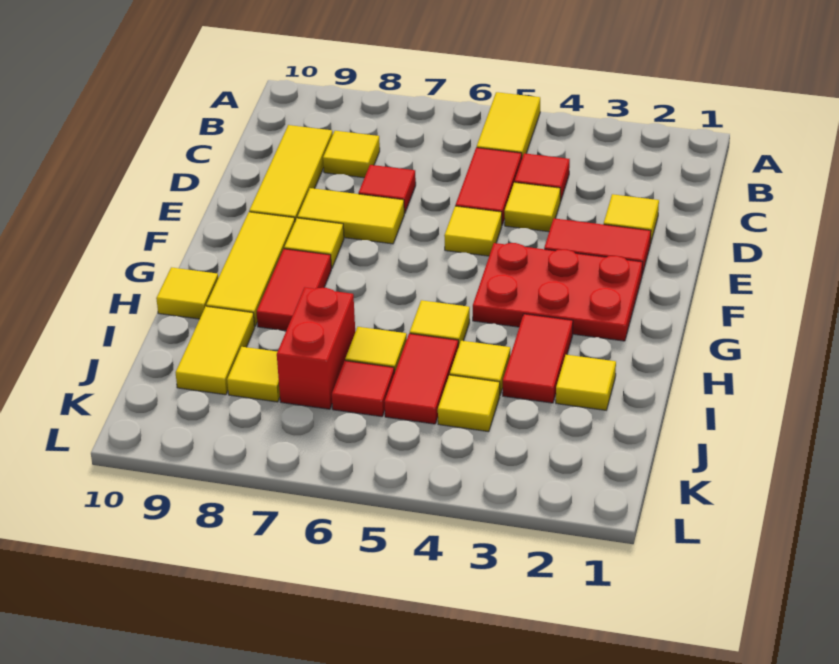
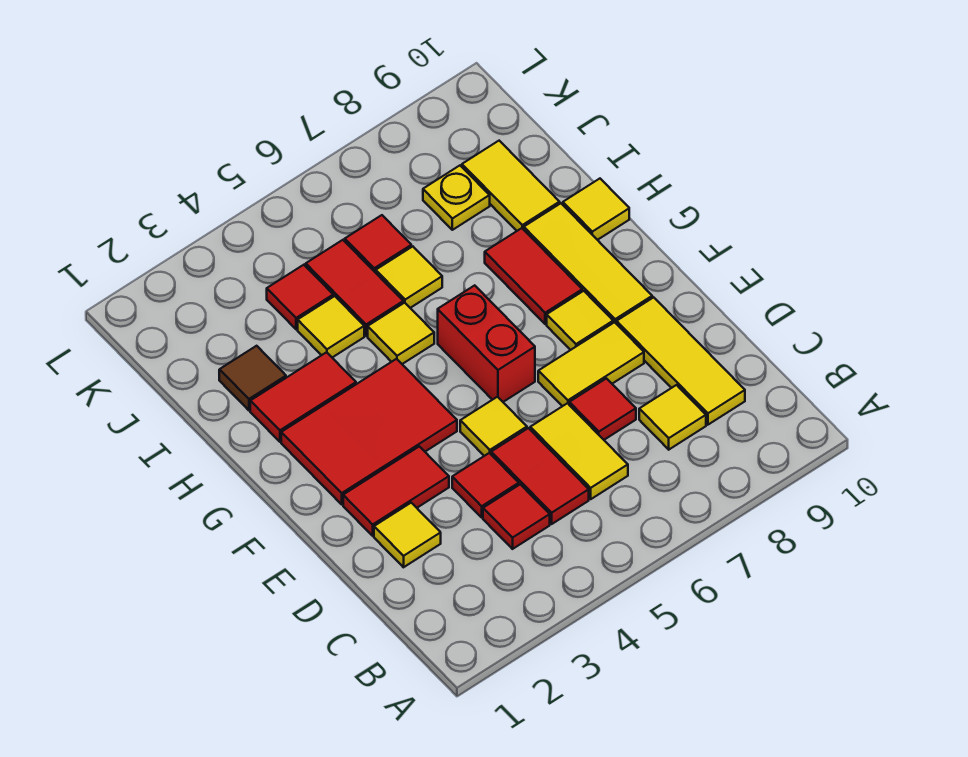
yellow tile A5:B5 level 1 -> yellow tile C6:D6 level 1
yellow tile D4 level 1 -> red tile D4 level 1
red plate F2:G4 level 1 -> red tile F2:G4 level 1
red tile H3:I3 level 1 -> red tile H2:H3 level 1
yellow tile I2 level 1 -> brown tile I2 level 1
red brick I7:J7 level 1 -> red brick F6:G6 level 1
yellow tile J4 level 1 -> red tile J4 level 1
yellow tile J8 level 1 -> yellow plate J8 level 1

